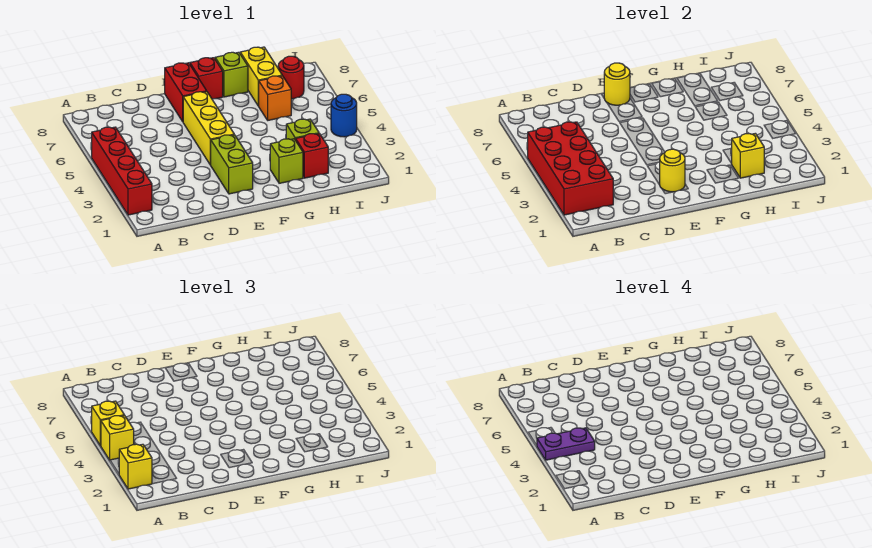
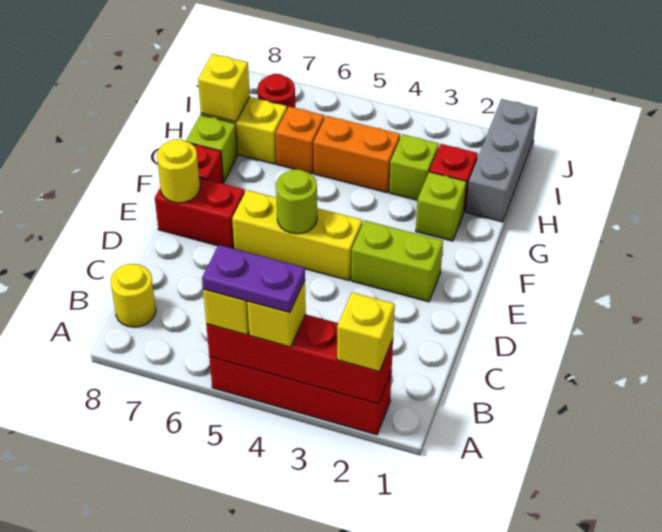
red brick A2:B5 level 2 -> red brick A2:A5 level 2
purple plate A4:B4 level 4 -> purple plate A4:A5 level 4
yellow round brick E2 level 2 -> yellow round brick B8 level 1
none -> lime round brick E5 level 2
none -> grey brick H1:J1 level 1
yellow brick H2 level 2 -> yellow brick H8 level 2
none -> orange brick H4:H5 level 1
blue round brick J4 level 1 -> none

